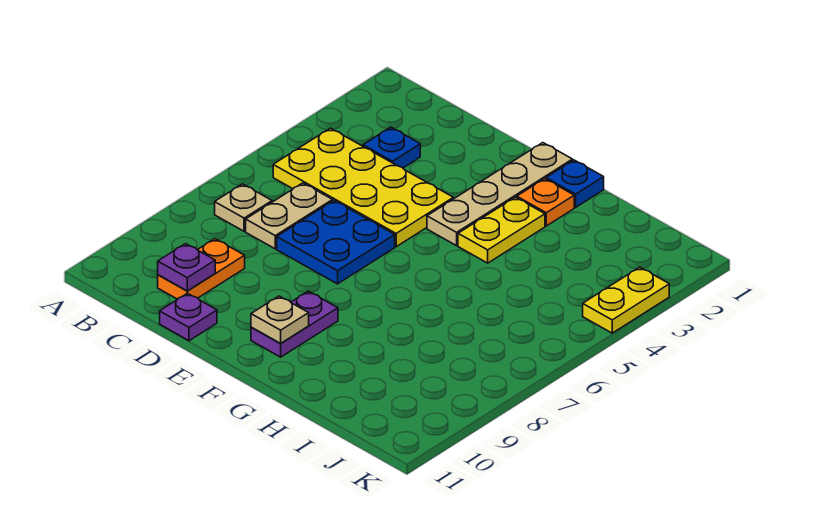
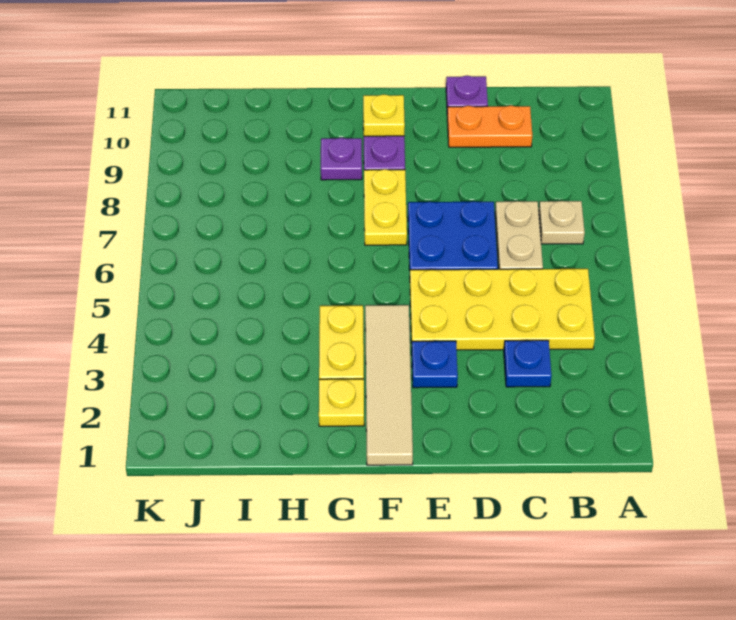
orange plate C9:C10 level 1 -> orange plate C10:D10 level 1
purple plate C10 level 2 -> purple plate G9 level 1
tan plate F1:F4 level 1 -> tan tile F1:F4 level 1
tan plate F10 level 2 -> yellow plate F10 level 2
blue plate G1 level 1 -> blue plate E3 level 1
orange plate G2 level 1 -> yellow plate G2 level 1
yellow plate K3:K4 level 1 -> yellow plate F7:F8 level 1

